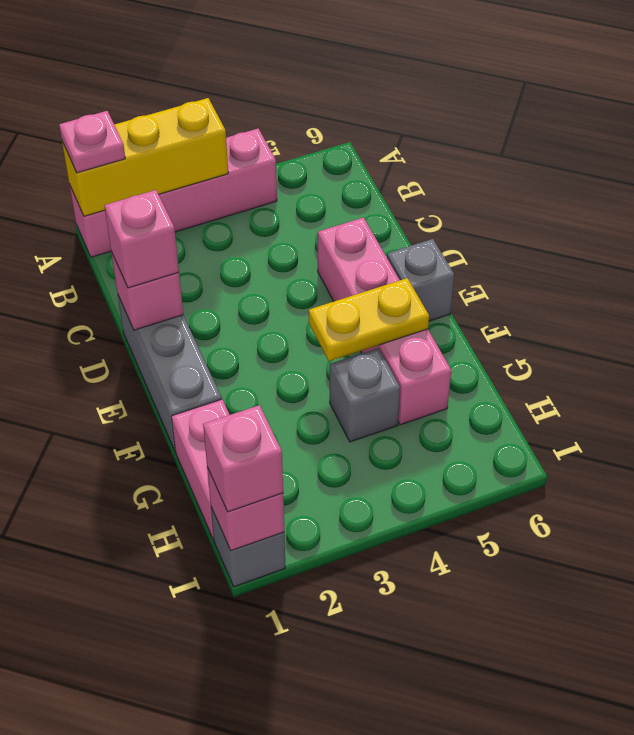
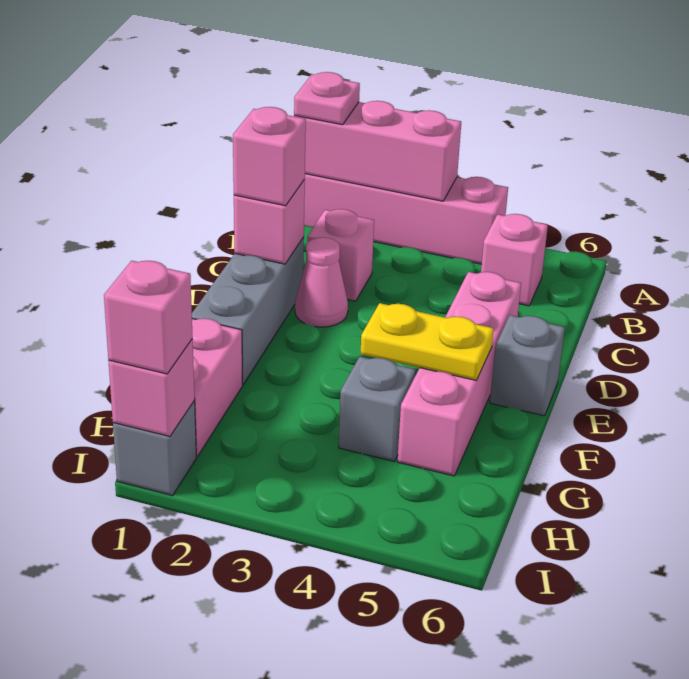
yellow brick A1:A3 level 2 -> pink brick A1:A3 level 2
none -> pink brick B5 level 1
none -> pink brick C2 level 1
none -> pink cone D2 level 1

